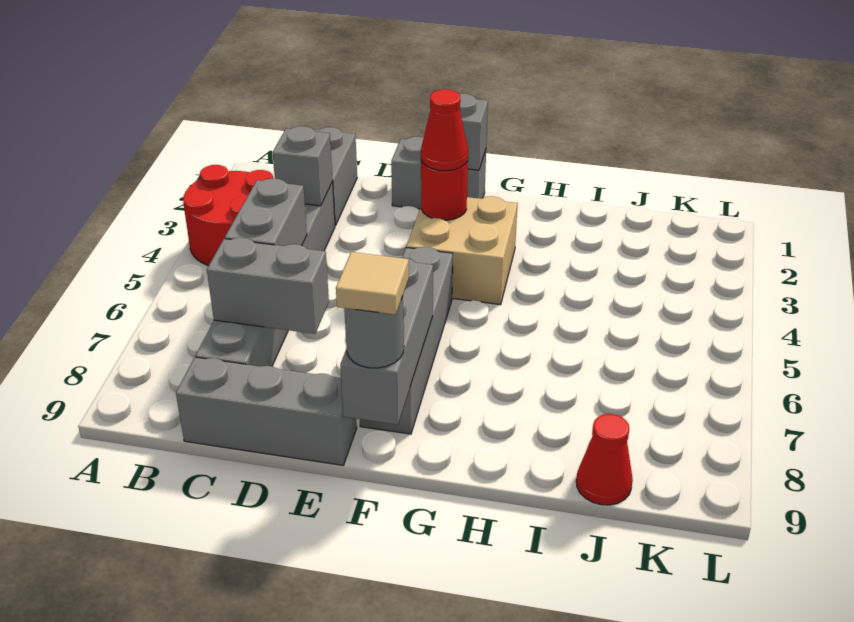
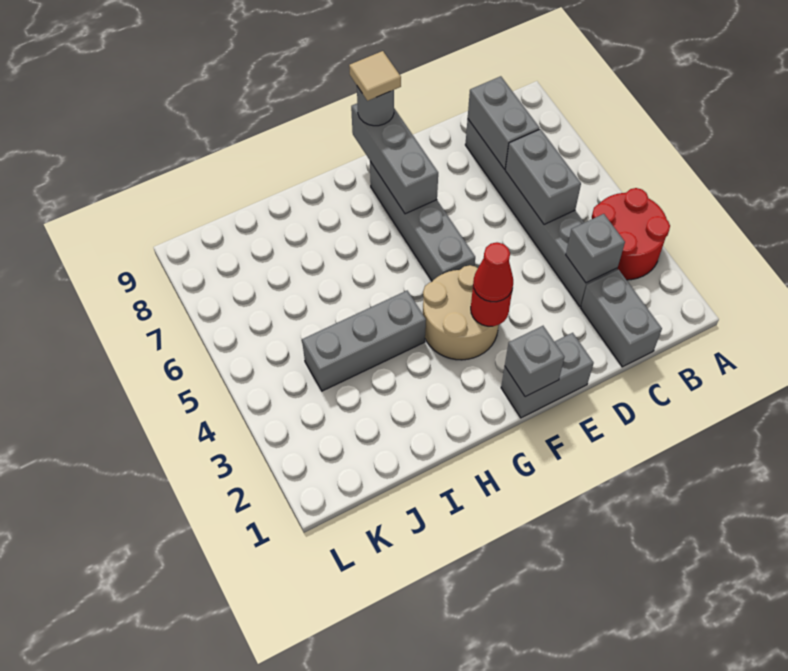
grey brick C7:D7 level 2 -> grey brick C7:C8 level 2
grey brick C9:E9 level 1 -> grey brick H4:J4 level 1
tan brick F3:G4 level 1 -> tan round brick F3:G4 level 1
red cone J9 level 1 -> none

